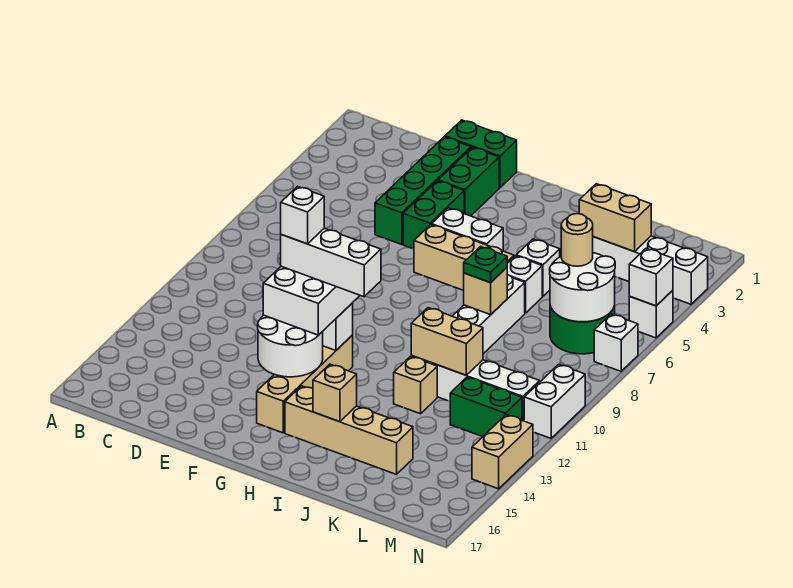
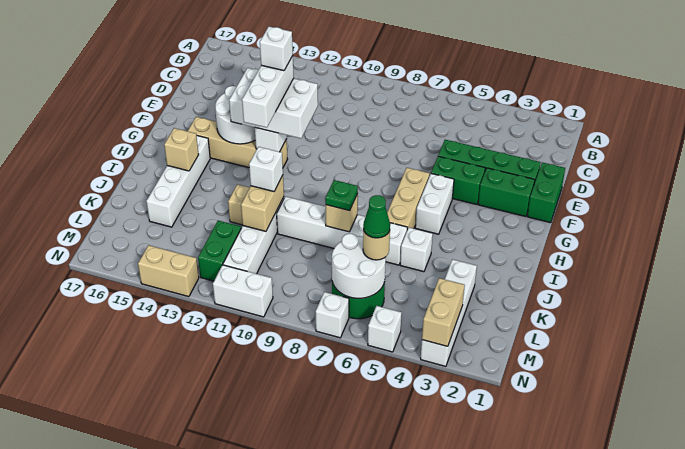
tan brick H15:K15 level 1 -> white brick H15:K15 level 1
tan brick K3:L3 level 2 -> tan brick M3:N3 level 2
none -> green cone L6 level 4
white brick N5 level 2 -> white brick J11 level 3

